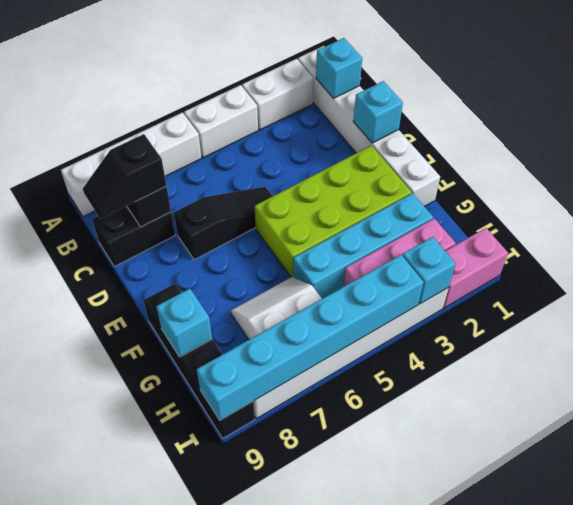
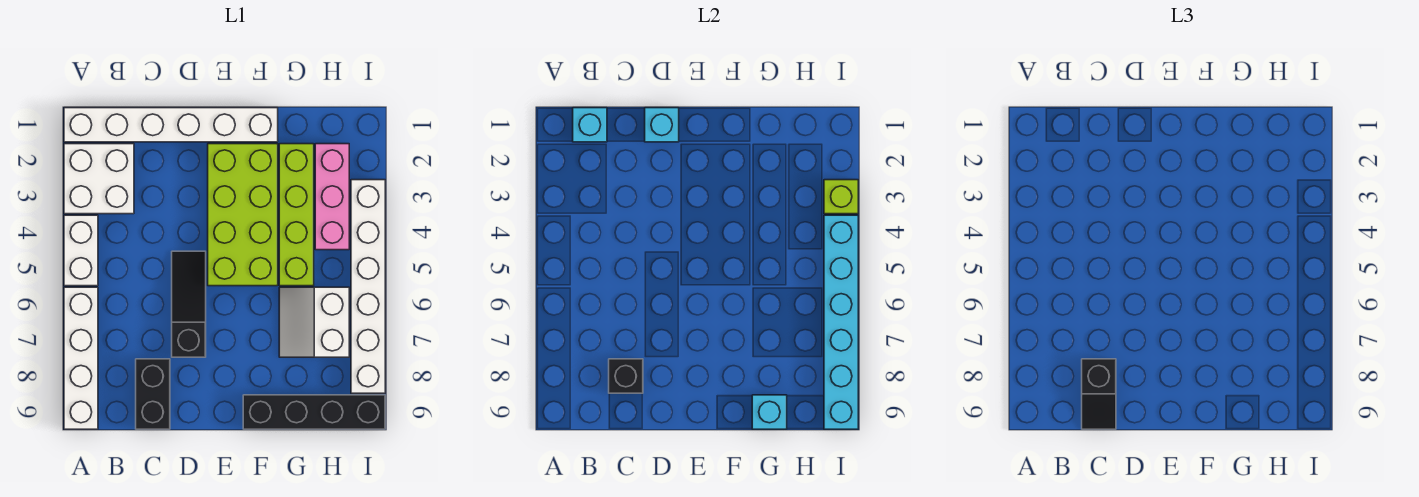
white brick A2:A3 level 1 -> white brick A2:B3 level 1
cyan brick G2:G5 level 1 -> lime brick G2:G5 level 1
pink brick I1:I2 level 1 -> none
cyan brick I3 level 2 -> lime brick I3 level 2

